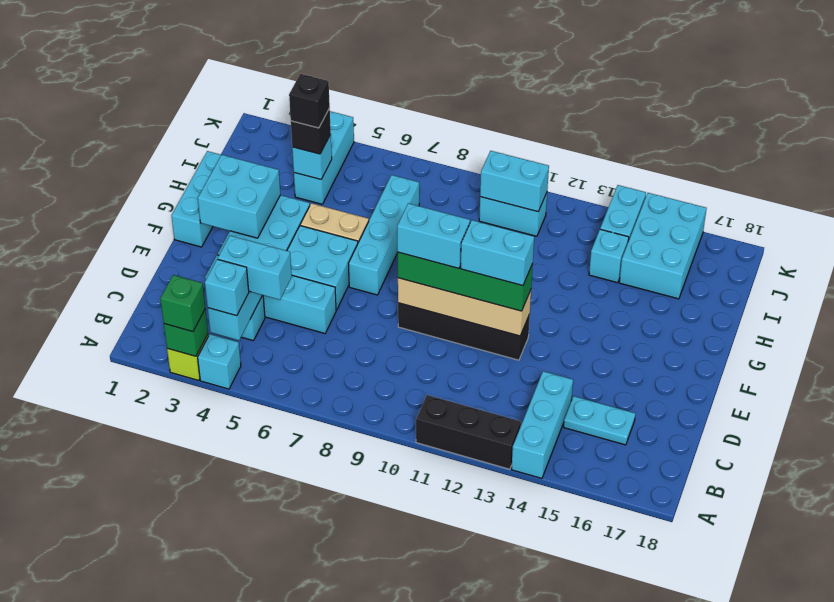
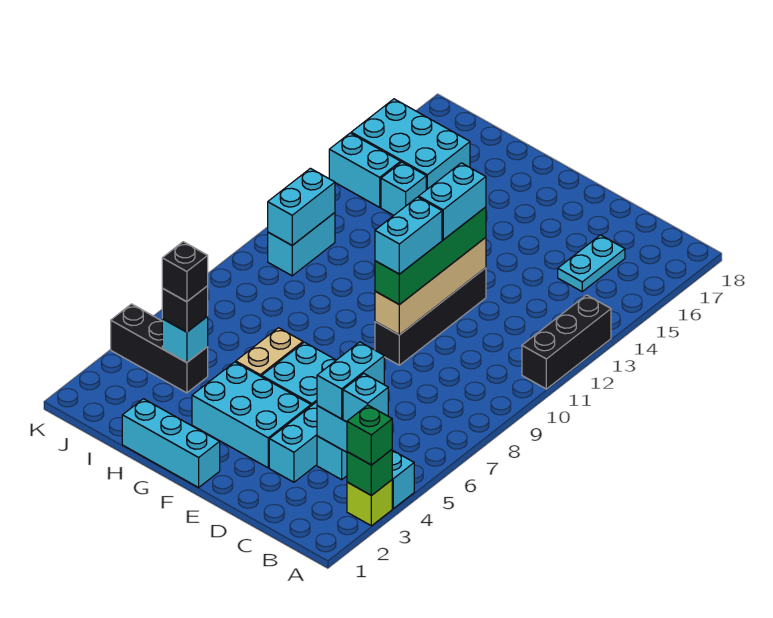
cyan brick A14:C14 level 1 -> none
cyan brick F2:G3 level 2 -> none
cyan brick F7:I7 level 1 -> none
cyan brick I4:K4 level 1 -> black brick I4:K4 level 1

